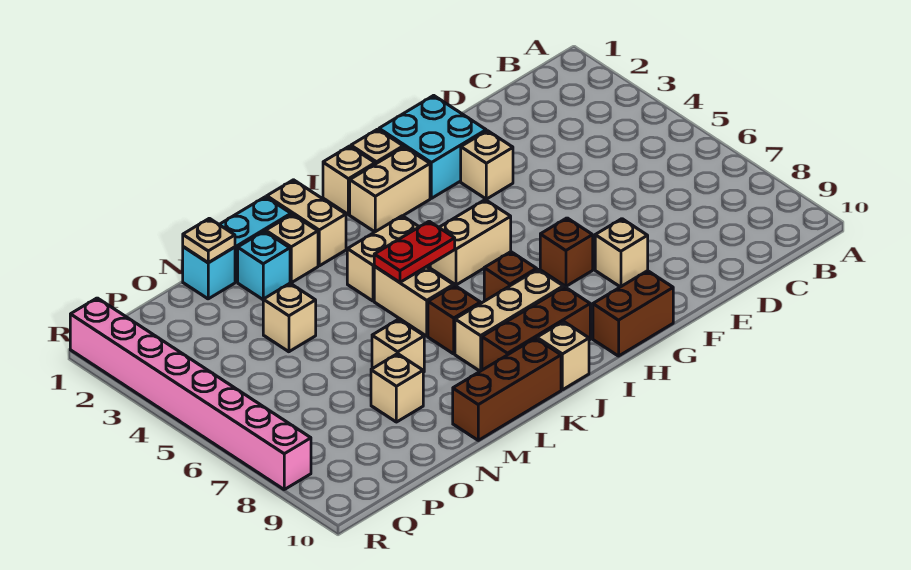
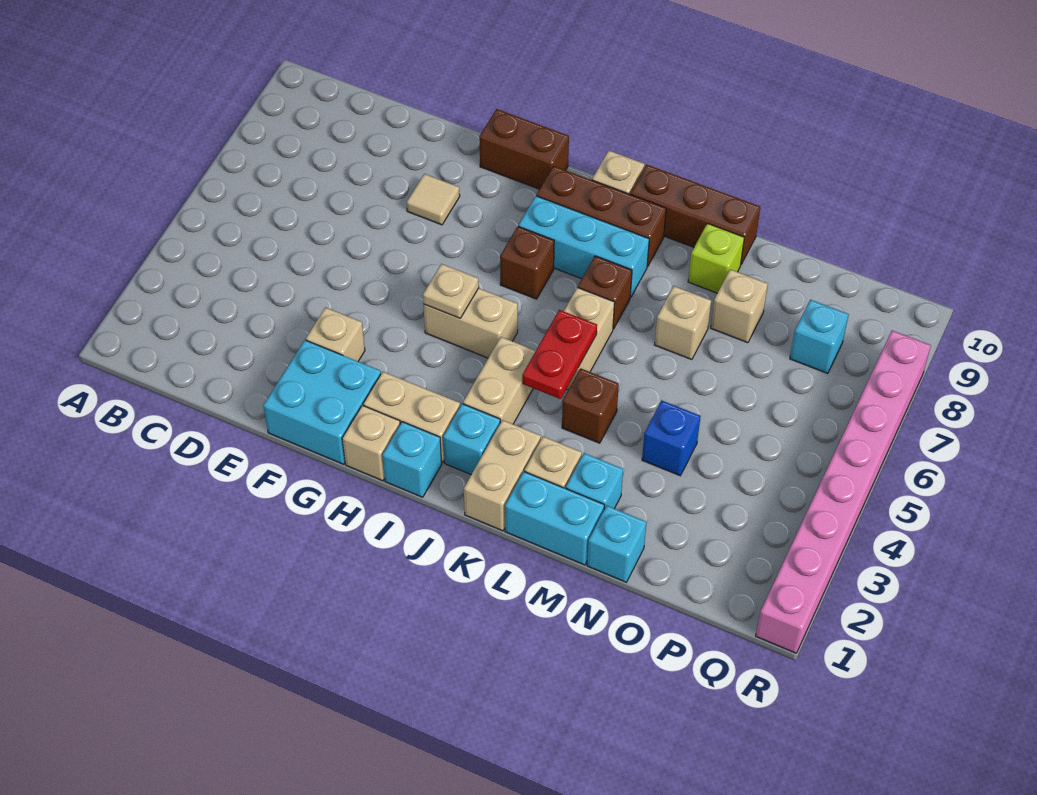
tan brick F8 level 1 -> tan tile F8 level 1
brown brick G7 level 1 -> brown brick L4 level 1
tan brick I1 level 1 -> cyan brick I1 level 1
tan brick I8:K8 level 1 -> cyan brick I8:K8 level 1
none -> cyan brick J2 level 1
tan brick J4:K4 level 1 -> tan brick J3:J4 level 1
red plate J5:K5 level 2 -> red plate K4:K5 level 2
none -> lime brick M9 level 1
tan plate N1 level 2 -> tan plate H5 level 2
tan brick N4 level 1 -> blue brick N4 level 1
none -> cyan brick P8 level 1

